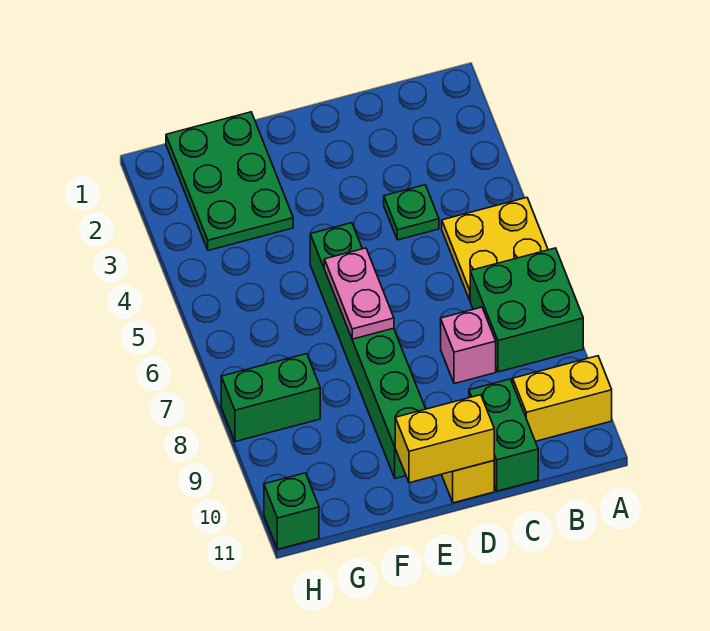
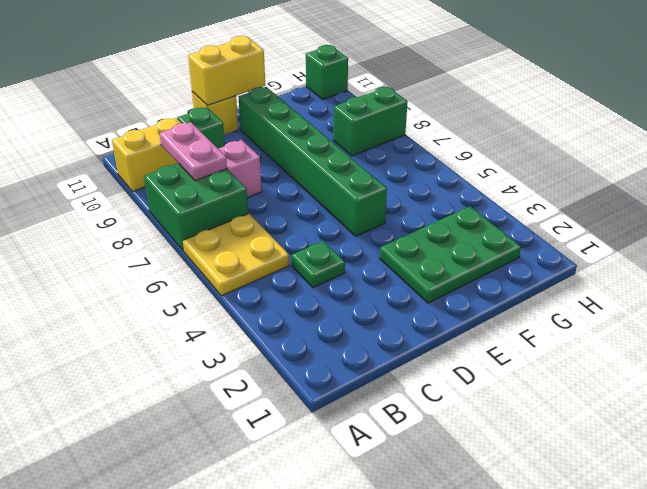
green brick C10:C11 level 1 -> green brick C10 level 1
pink plate E6:E7 level 2 -> pink plate B8:B9 level 2
green plate F1:G3 level 1 -> green plate E2:G3 level 1

